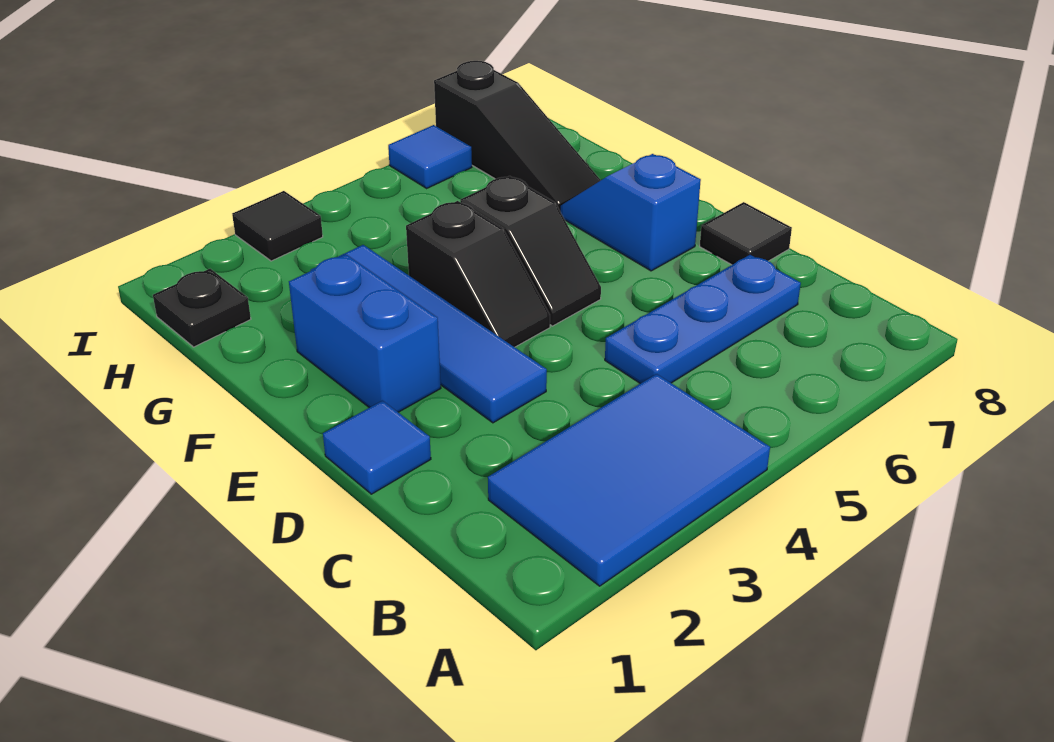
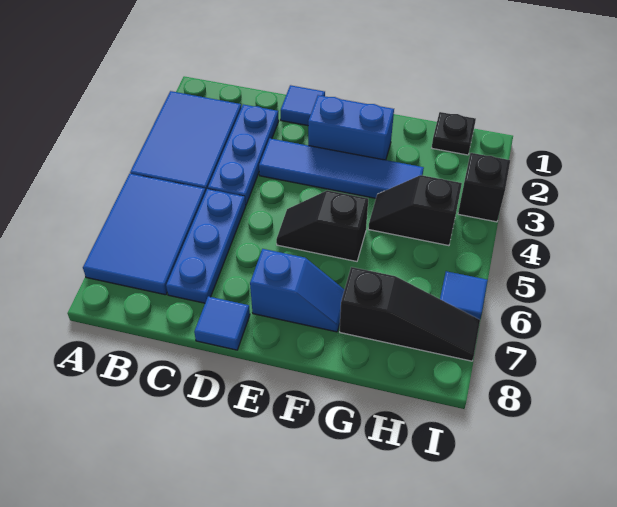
none -> blue tile A5:B7 level 1
none -> blue plate C2:C4 level 1
black tile D8 level 1 -> blue tile D8 level 1
black slope E4:F4 level 1 top F -> black slope G4:H4 level 1 top H
black slope G7:I7 level 1 top I -> black slope G7:I7 level 1 top G
black tile I3 level 1 -> black brick I3 level 1

